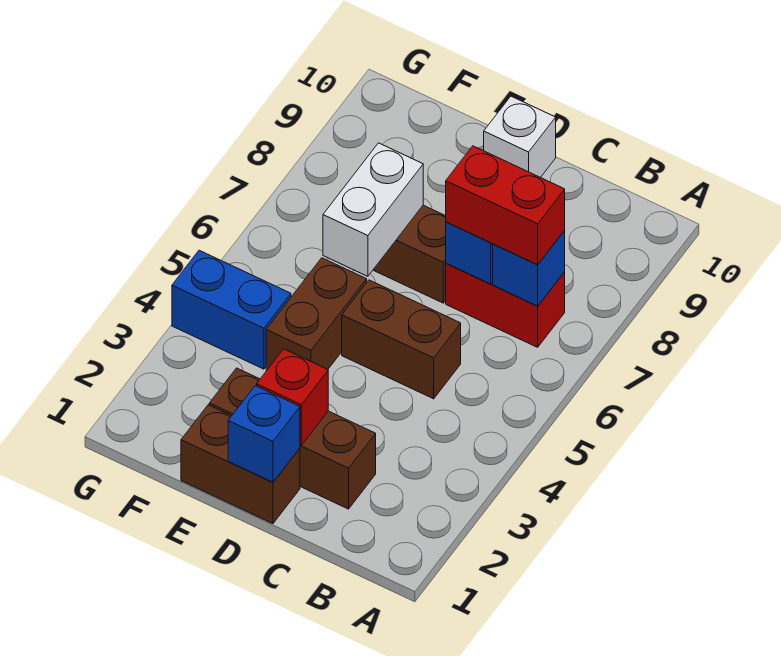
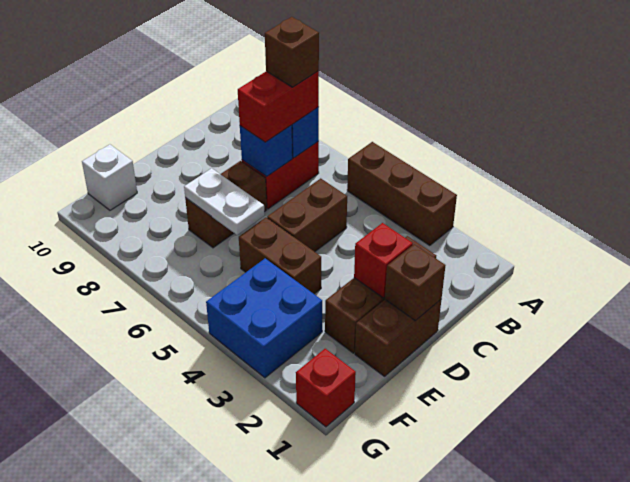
none -> brown brick A3:A5 level 1
none -> brown brick B7 level 4
blue brick D1 level 2 -> brown brick D1 level 2
white brick D10 level 1 -> white brick F10 level 1
white brick E6:E7 level 2 -> white plate E6:E7 level 2
blue brick F4:G4 level 1 -> blue brick F3:G4 level 1
none -> red brick G1 level 1

